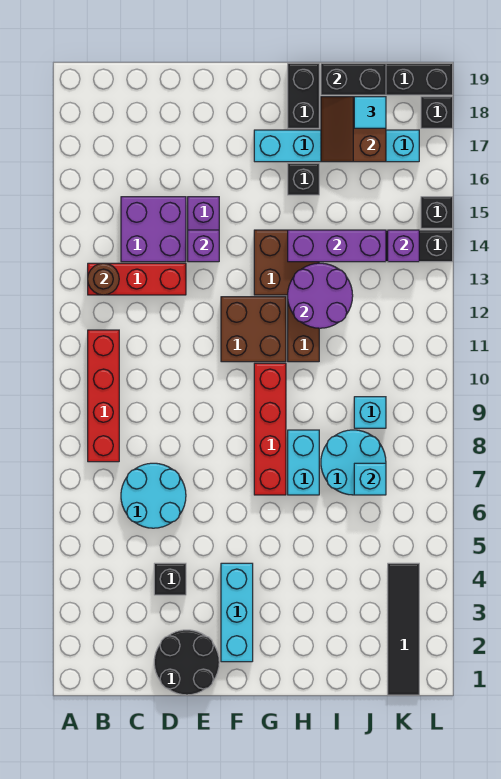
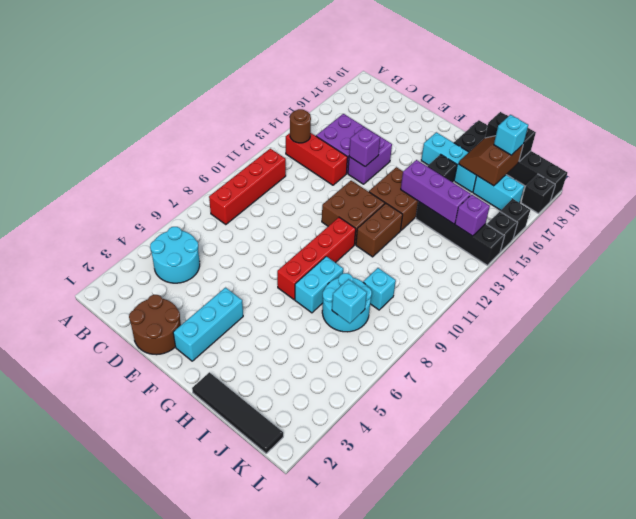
cyan round brick C6:D7 level 1 -> cyan round brick B4:C5 level 1
black round brick D1:E2 level 1 -> brown round brick D1:E2 level 1
black brick D4 level 1 -> black brick L16 level 1
purple round brick H12:I13 level 2 -> none
cyan tile J18 level 3 -> cyan brick J18 level 3
black tile K1:K4 level 1 -> black tile H1:K1 level 1

